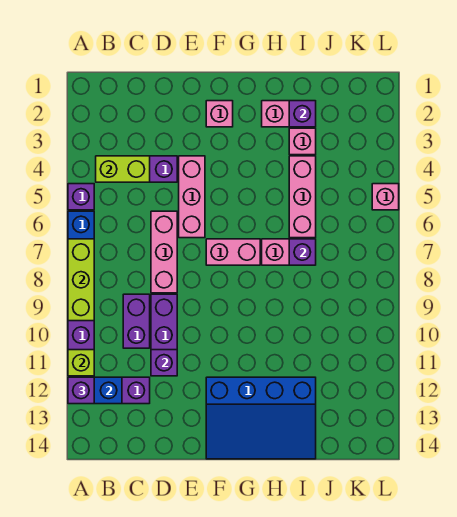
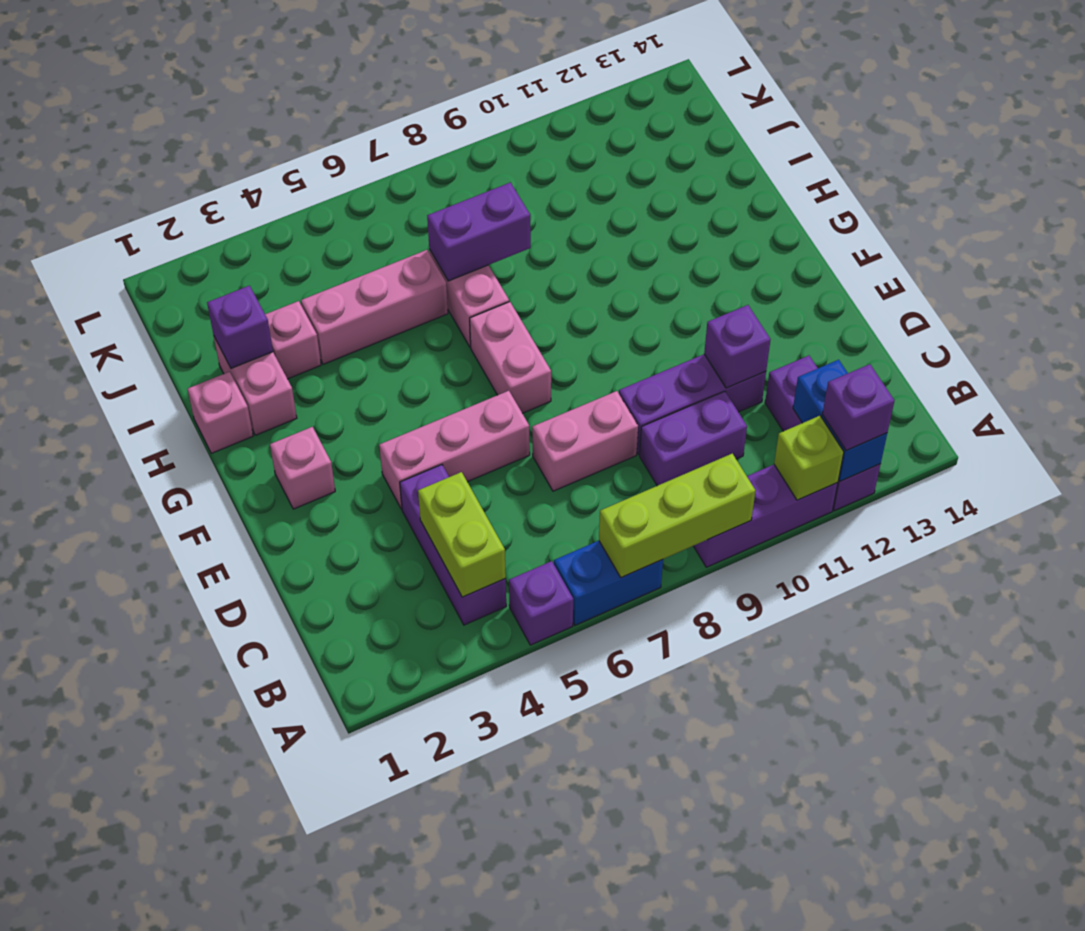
pink brick D6:D8 level 1 -> pink brick D7:D8 level 1
blue slope F12:I14 level 1 top 12 -> none
purple brick I7 level 2 -> purple brick I7:I8 level 2
pink brick L5 level 1 -> pink brick H1 level 1

